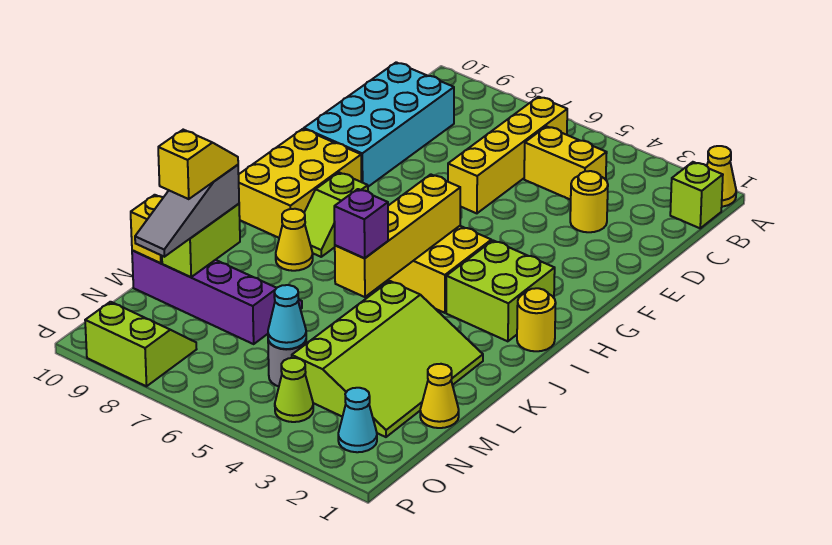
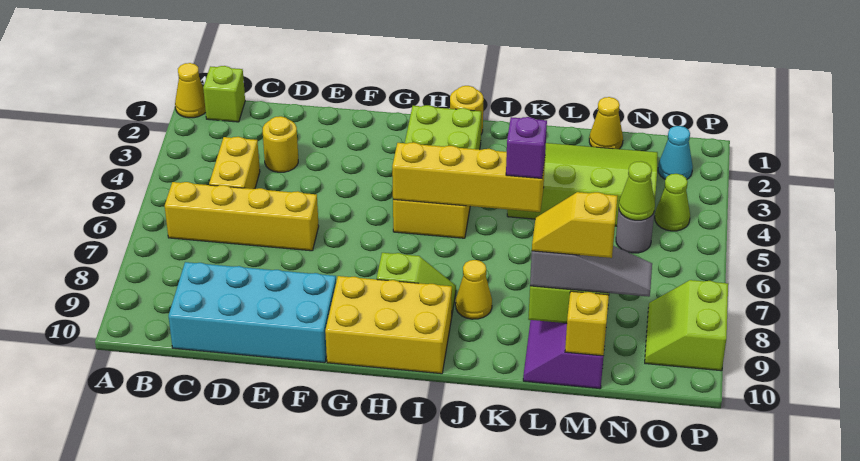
cyan cone N5 level 2 -> lime cone N5 level 2

